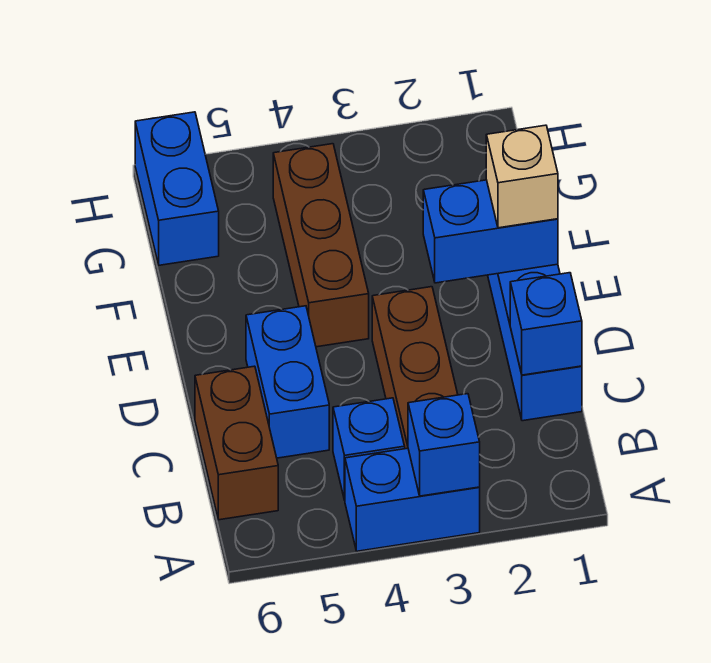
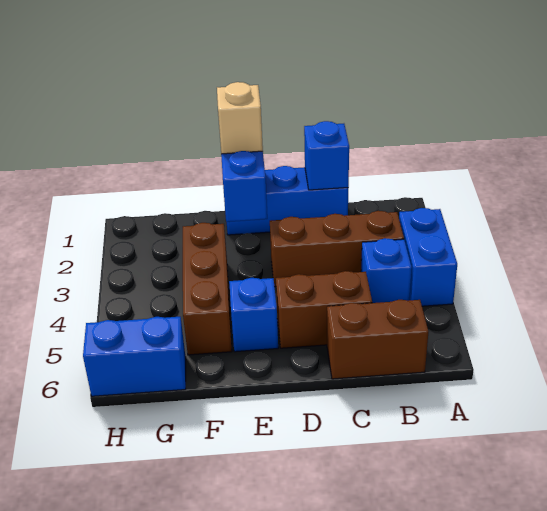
blue brick A3 level 2 -> blue brick E5 level 1
blue brick C5:D5 level 1 -> brown brick C5:D5 level 1
brown brick E4:G4 level 1 -> brown brick F3:F5 level 1

